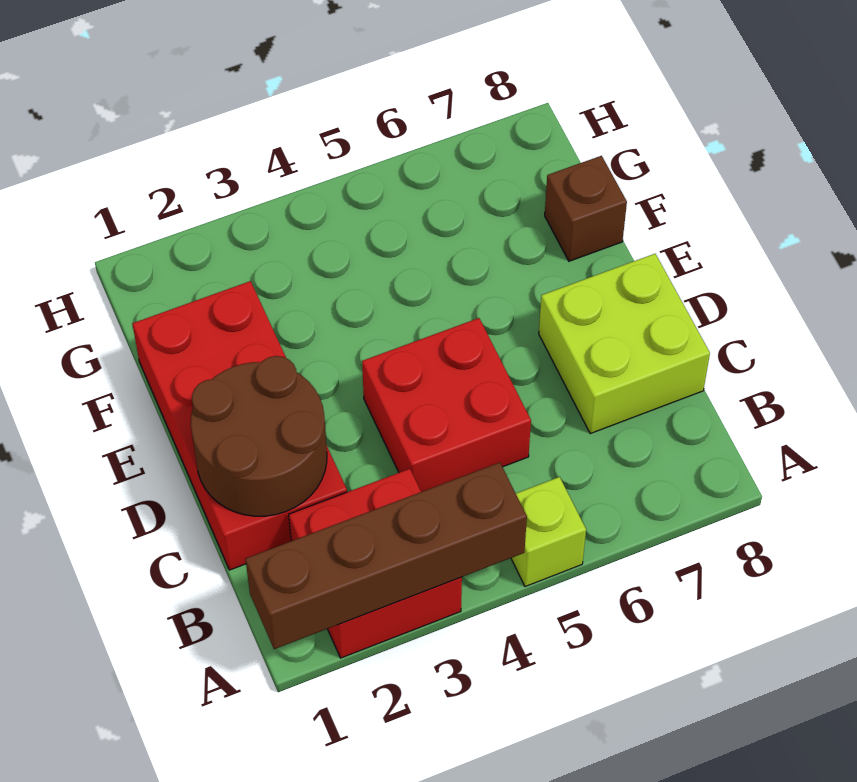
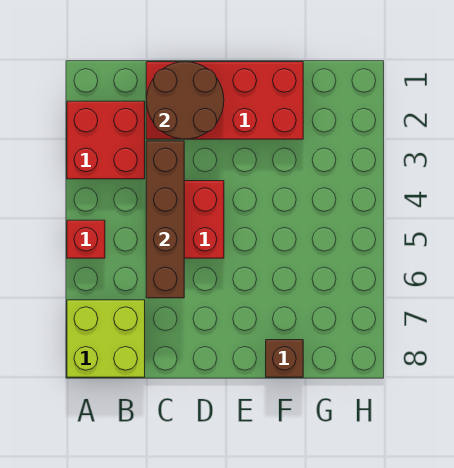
brown brick A1:A4 level 2 -> brown brick C3:C6 level 2
lime brick A5 level 1 -> red brick A5 level 1
lime brick C7:D8 level 1 -> lime brick A7:B8 level 1

